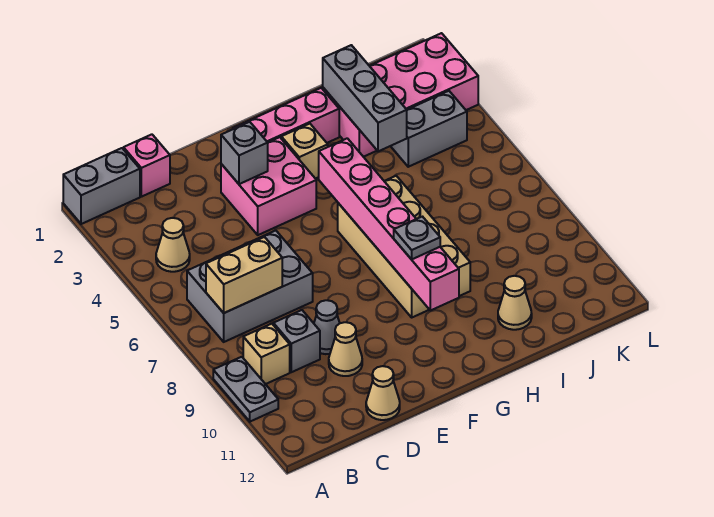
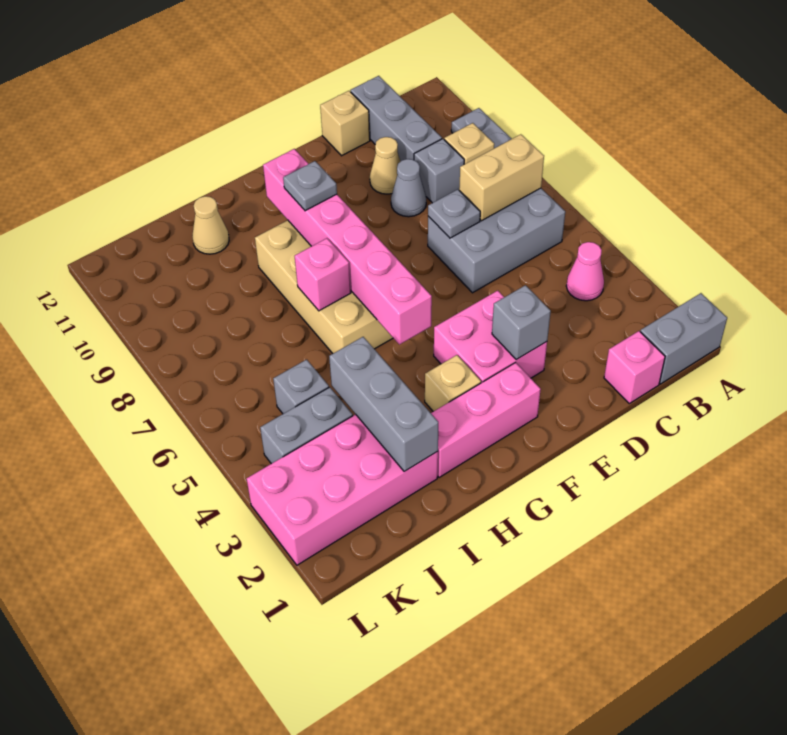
tan cone B4 level 1 -> pink cone B4 level 1
none -> grey brick C10:C12 level 1
none -> grey plate D7 level 2
tan cone D12 level 1 -> tan brick D12 level 1
none -> pink brick H7 level 2
none -> grey brick J5 level 1

